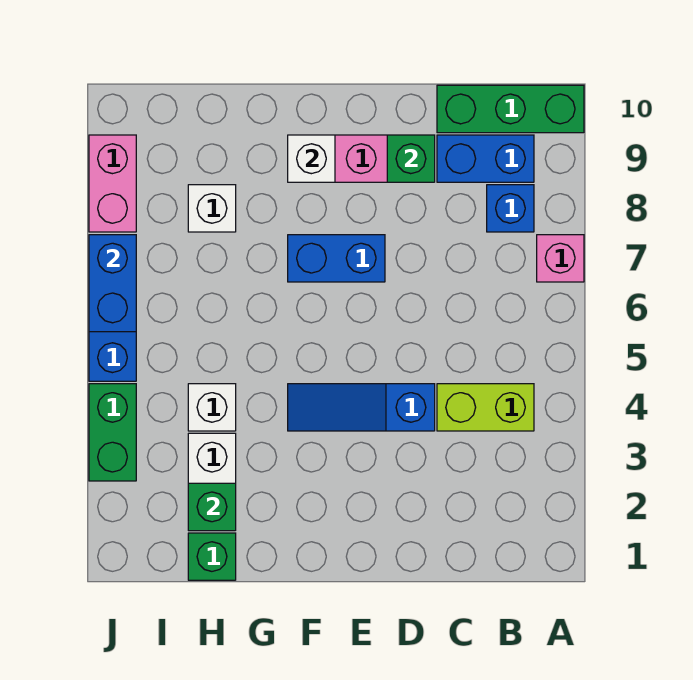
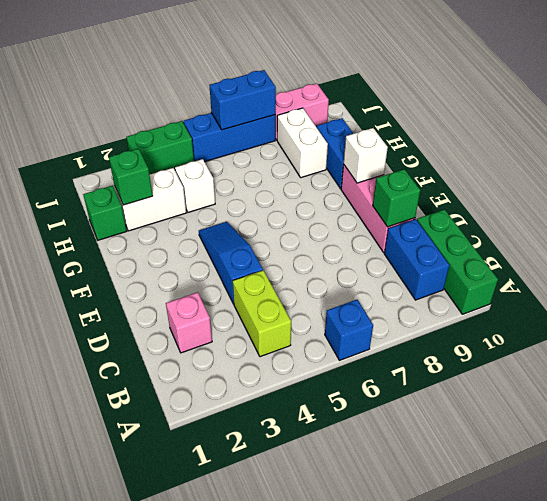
pink brick A7 level 1 -> pink brick C2 level 1
blue brick B8 level 1 -> blue brick A6 level 1
blue brick E7:F7 level 1 -> blue brick G9:H9 level 1
white brick H8 level 1 -> white brick H8:I8 level 1

